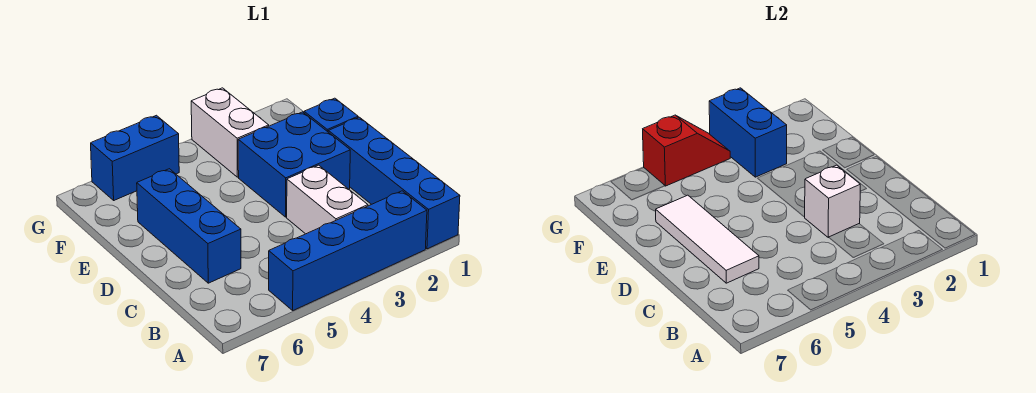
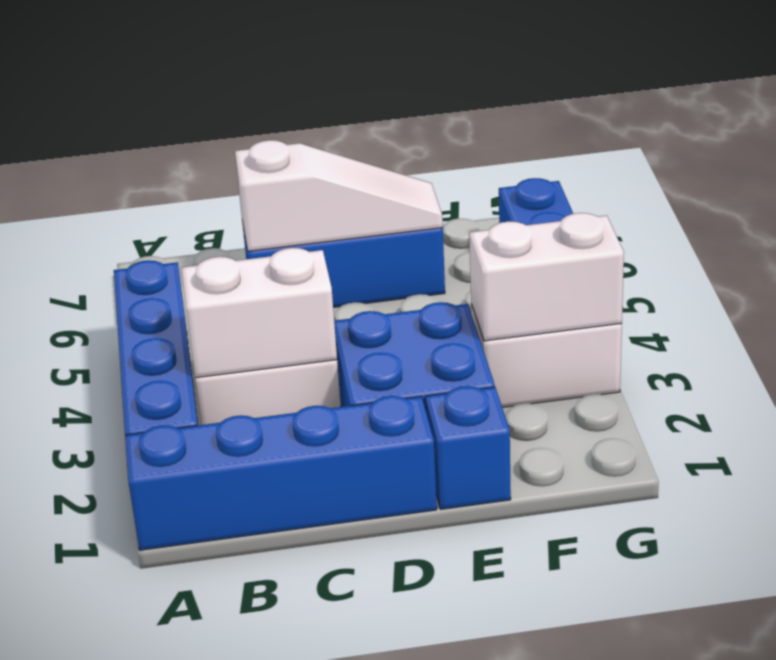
white brick C3 level 2 -> white brick B3:C3 level 2
white tile C6:E6 level 2 -> white slope C6:E6 level 2 top C
blue brick F3:G3 level 2 -> white brick F3:G3 level 2
red slope G4:G5 level 2 top 5 -> none

